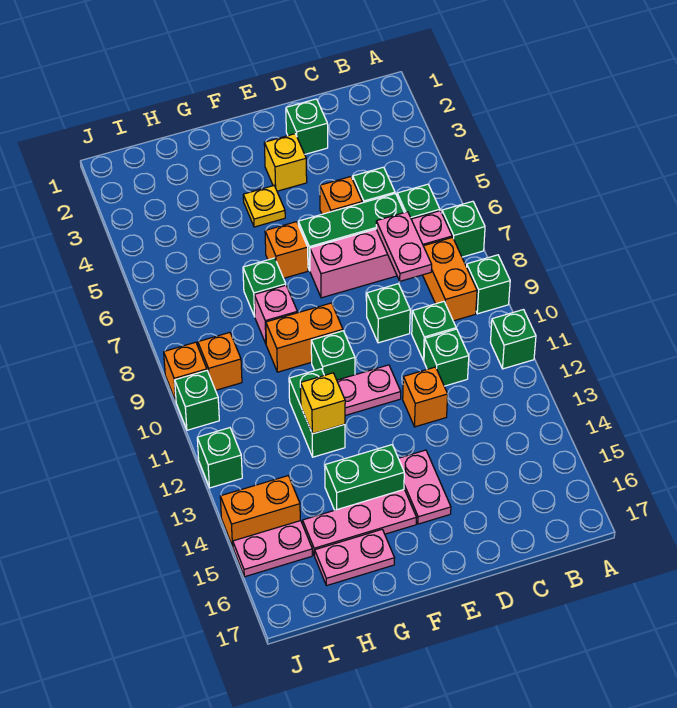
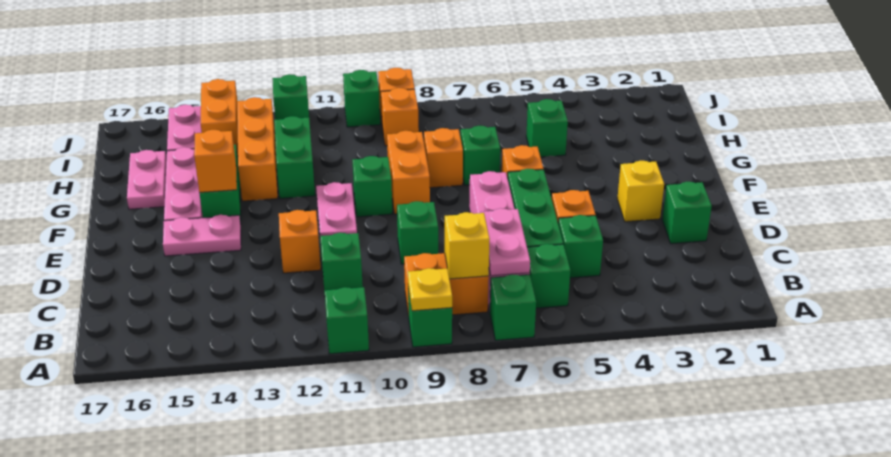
pink plate C7:C8 level 2 -> pink plate B7:C7 level 2
green brick C10 level 1 -> green brick H5 level 1
yellow plate F4 level 1 -> yellow plate A9 level 2
none -> orange brick F14 level 2
pink brick G8 level 1 -> orange brick G8 level 1
green brick G11:G12 level 1 -> green brick G12:H12 level 1
yellow brick G12 level 2 -> yellow brick B8 level 2
none -> orange brick G13:I13 level 1

